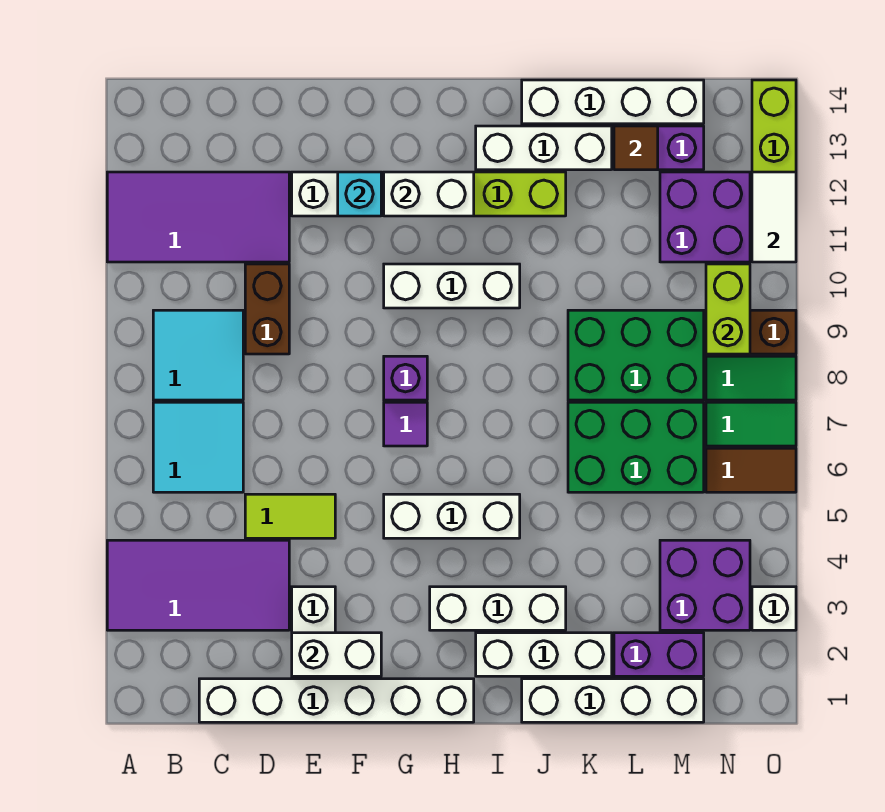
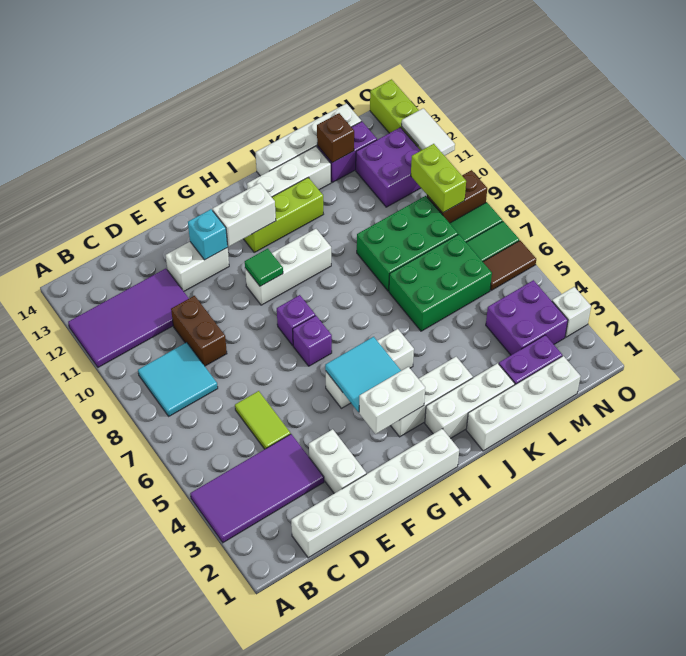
cyan tile B6:C7 level 1 -> cyan tile G4:H5 level 2
lime tile D5:E5 level 1 -> lime tile D5:D6 level 1
white brick E2:F2 level 2 -> white brick G3:H3 level 2
purple tile G7 level 1 -> purple brick G7 level 1
none -> green tile G10 level 2
brown tile L13 level 2 -> brown brick L13 level 2

